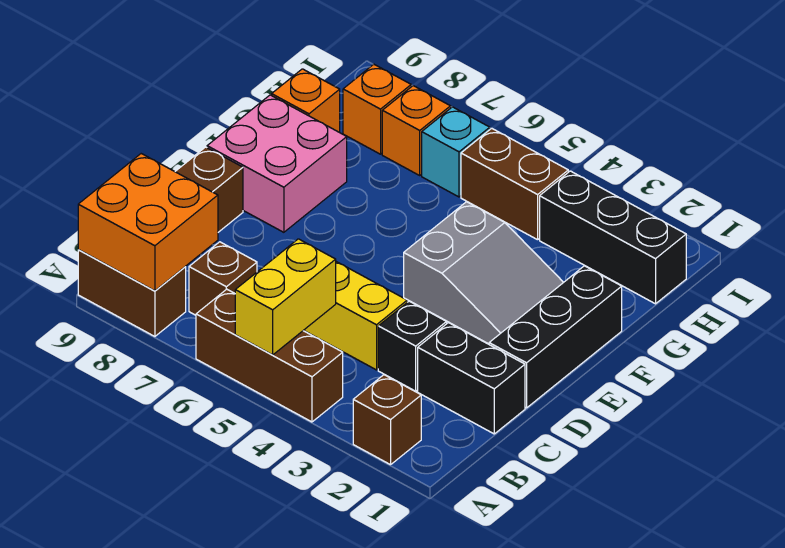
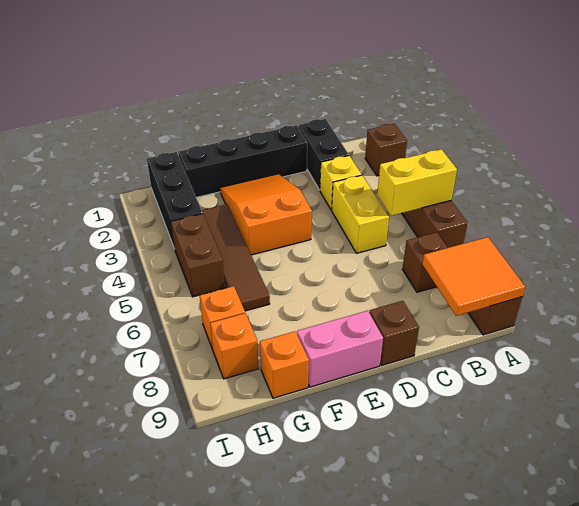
orange brick A8:B9 level 2 -> orange tile A8:B9 level 2
black brick C3 level 1 -> yellow brick C3 level 1
black brick D1:F1 level 1 -> black brick D1:G1 level 1
grey slope E2:F4 level 1 top 4 -> orange slope E2:F4 level 1 top 4
pink brick E8:F9 level 1 -> pink brick E9:F9 level 1
none -> brown tile G3:G6 level 1
cyan brick H6 level 1 -> none

